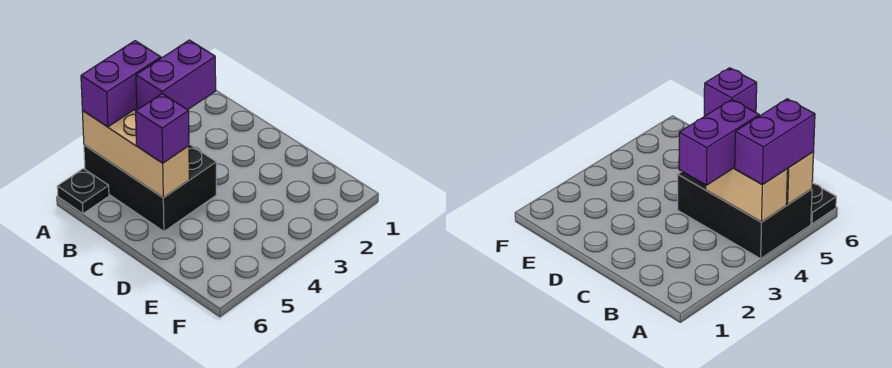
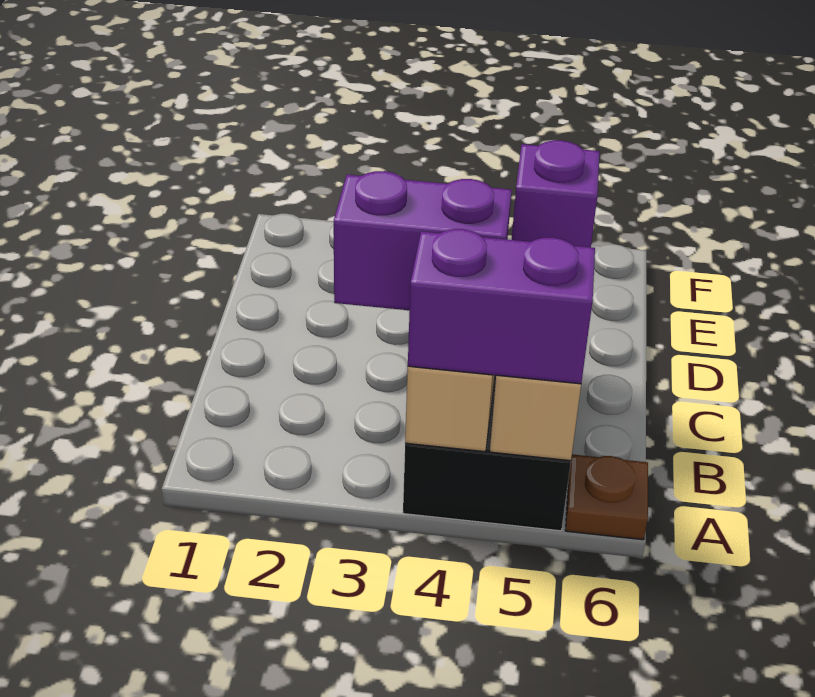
black plate A6 level 1 -> brown plate A6 level 1

